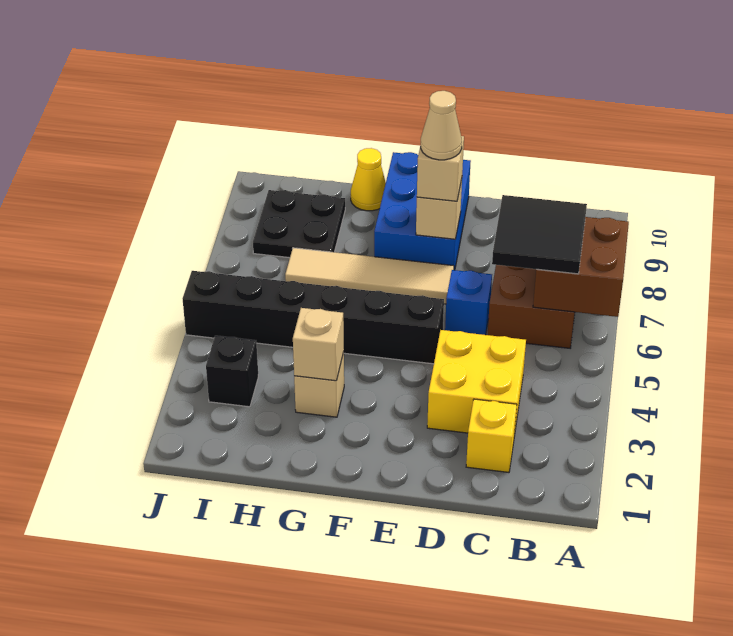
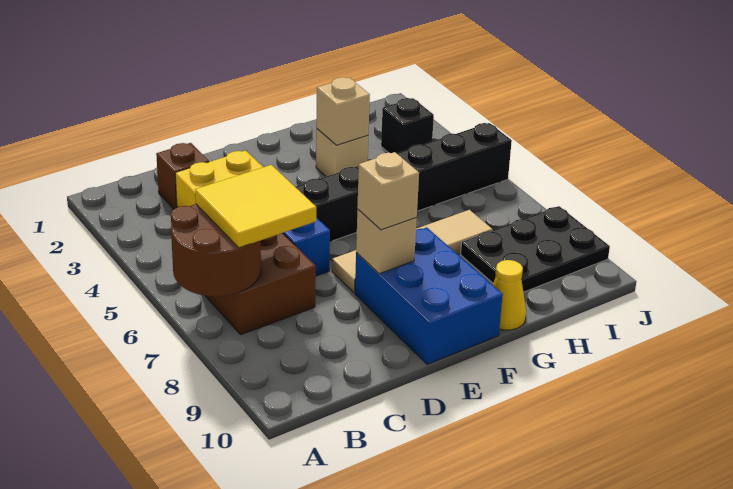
brown brick A6:B7 level 2 -> brown round brick A6:B7 level 2
black tile B6:C7 level 3 -> yellow tile B6:C7 level 3
yellow brick C2 level 1 -> brown brick C2 level 1
tan cone E8 level 4 -> none
black plate H8:I9 level 1 -> black plate H8:J9 level 1

